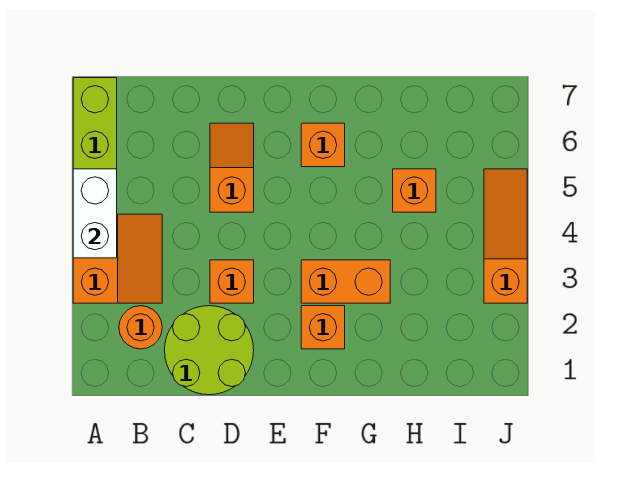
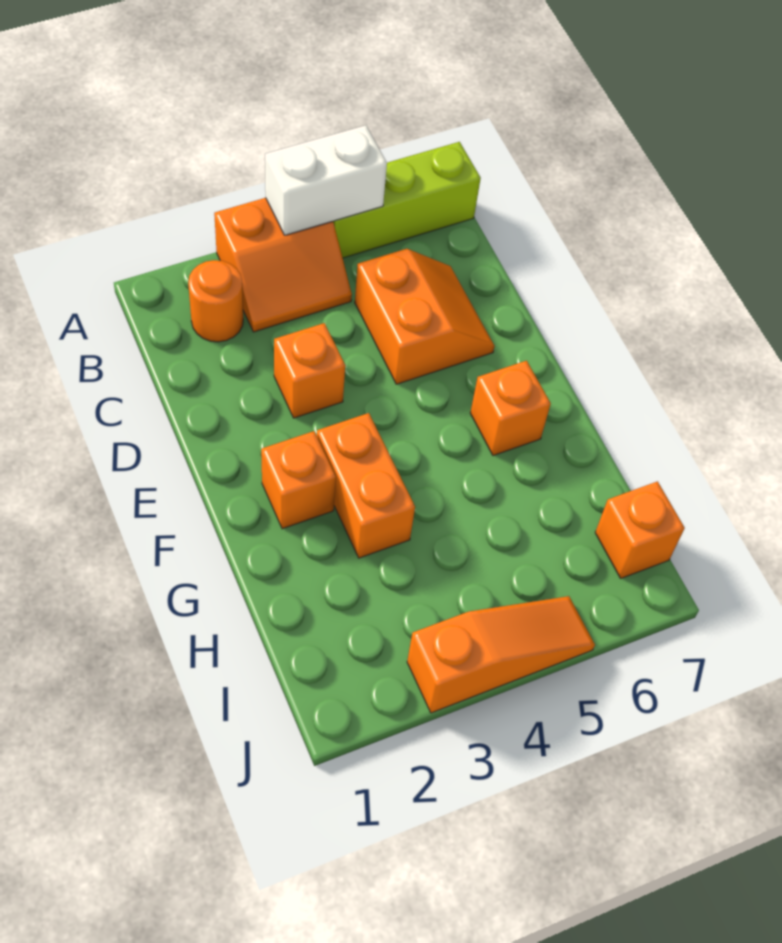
lime round brick C1:D2 level 1 -> none
orange slope D5:D6 level 1 top 5 -> orange slope C5:D6 level 1 top 5
orange brick H5 level 1 -> orange brick I7 level 1

